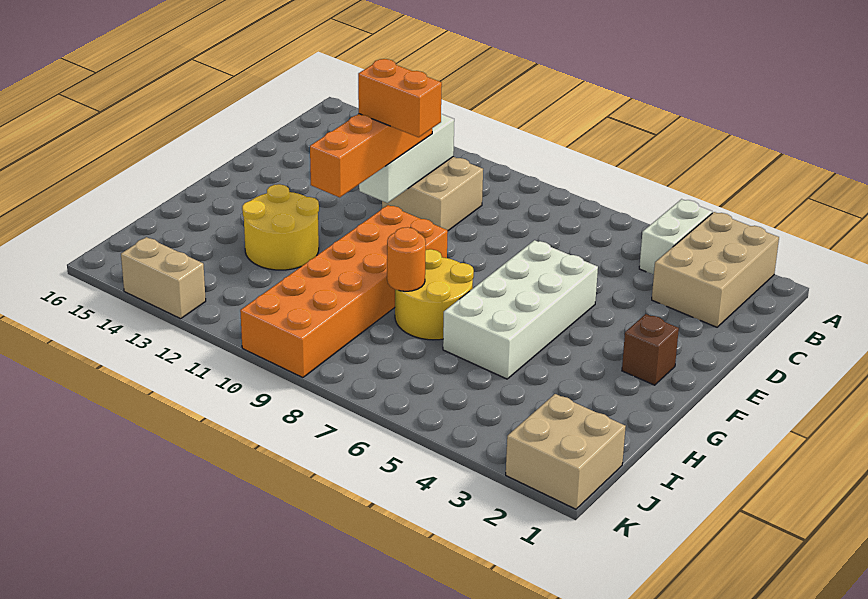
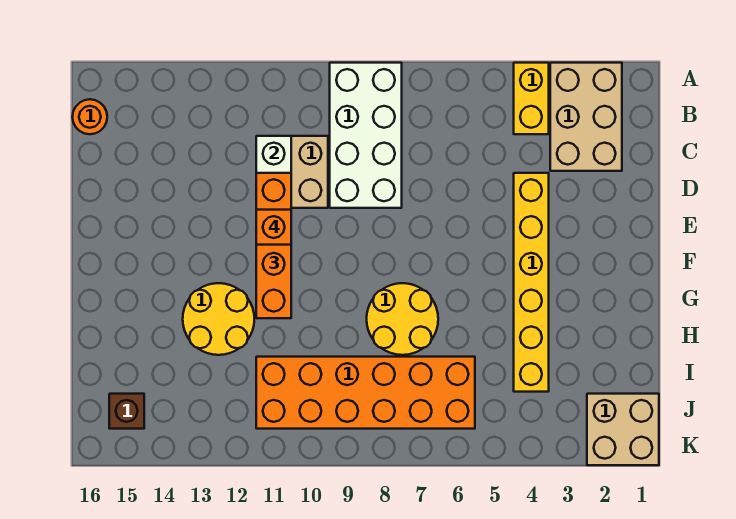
white brick A4:B4 level 1 -> yellow brick A4:B4 level 1
none -> yellow brick D4:I4 level 1
white brick E5:H6 level 1 -> white brick A8:D9 level 1
orange brick E10:E11 level 4 -> orange brick E11 level 4
brown brick F2 level 1 -> brown brick J15 level 1
orange brick F9:K10 level 1 -> orange brick I6:J11 level 1
orange round brick H8 level 2 -> orange round brick B16 level 1
tan brick K13:K14 level 1 -> none

